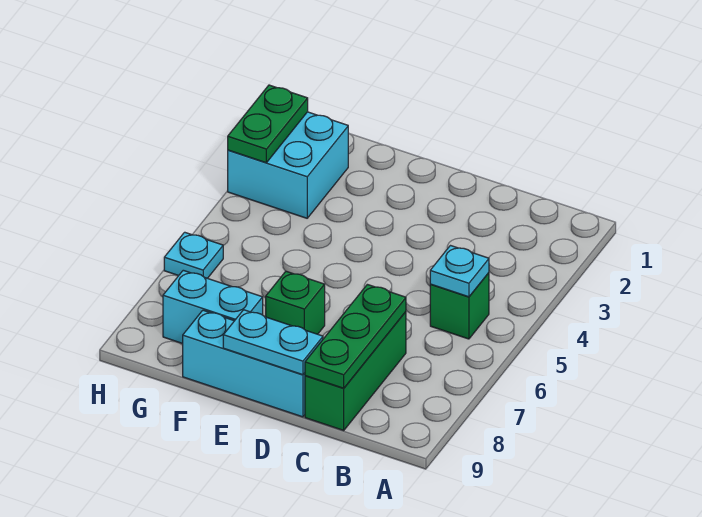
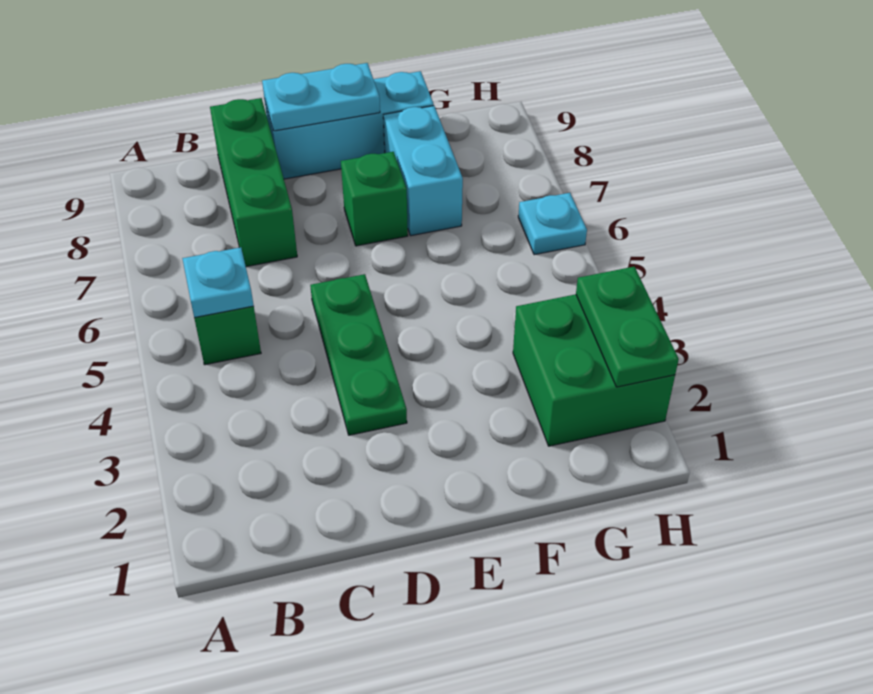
green plate C7:C9 level 2 -> green plate D3:D5 level 1
cyan brick F8:G8 level 1 -> cyan brick F7:F8 level 1
cyan brick G2:H3 level 1 -> green brick G2:H3 level 1

